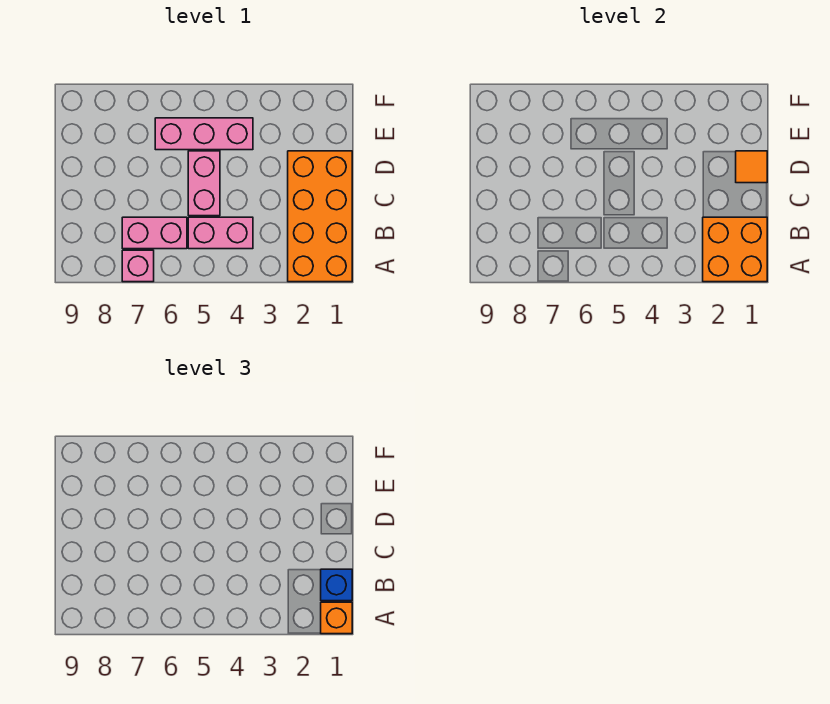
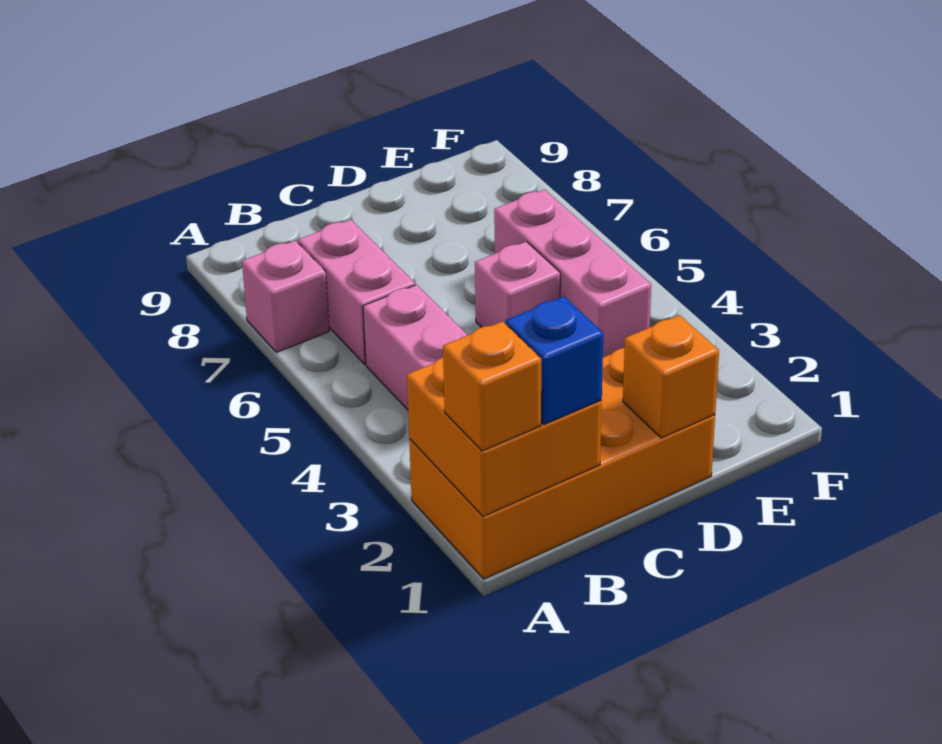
pink brick C5:D5 level 1 -> pink brick D5 level 1
orange tile D1 level 2 -> orange brick D1 level 2

